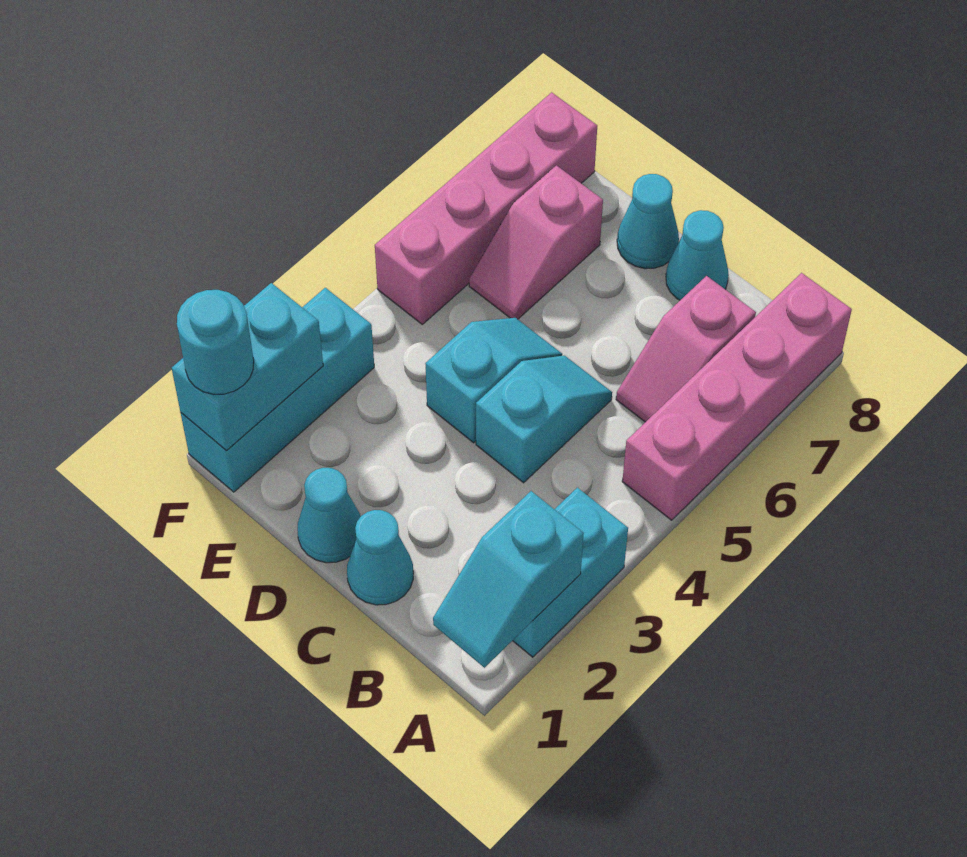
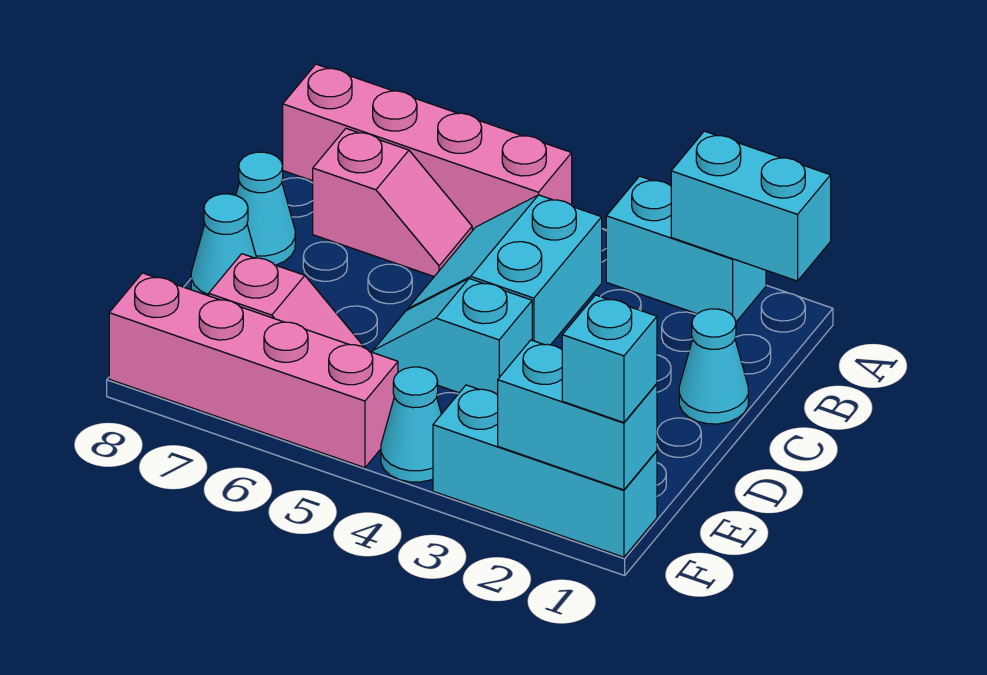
cyan slope A1:A2 level 2 top 2 -> cyan brick A1:A2 level 2
cyan slope C4:C5 level 1 top 4 -> cyan slope B4:C5 level 1 top 4
cyan cone D1 level 1 -> cyan cone F4 level 1
cyan round brick F1 level 3 -> cyan brick F1 level 3

